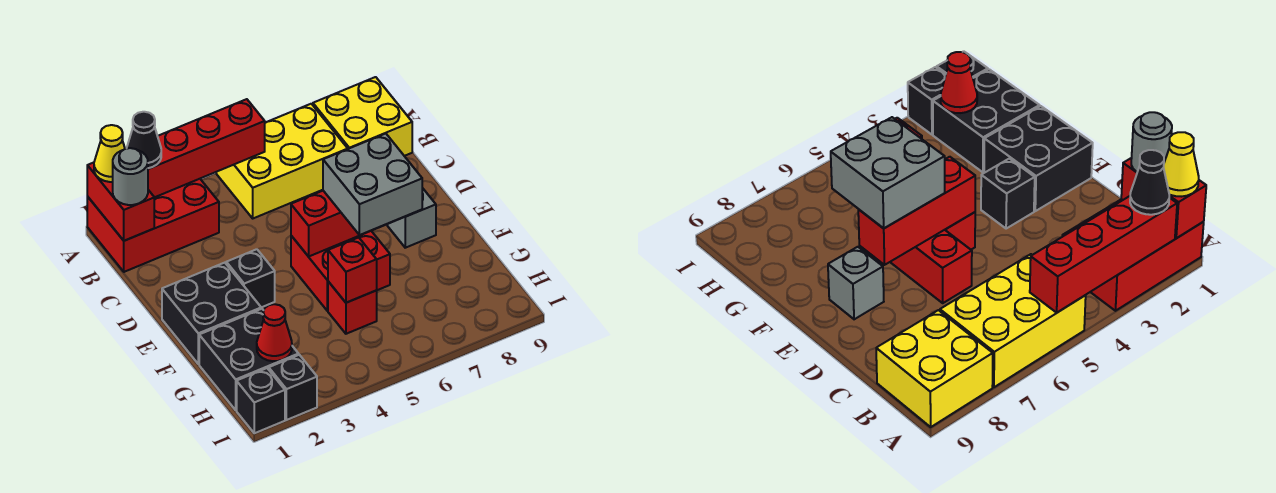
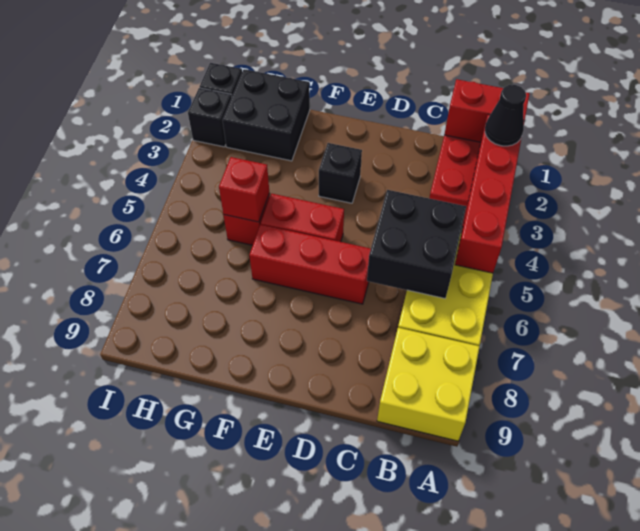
yellow cone A1 level 3 -> none
grey round brick B1 level 3 -> none
black brick E1:F2 level 1 -> black brick B5:C6 level 2
red brick E5:E7 level 2 -> none
grey brick E6:F7 level 3 -> none
grey brick E8 level 1 -> none
red cone H2 level 2 -> none

